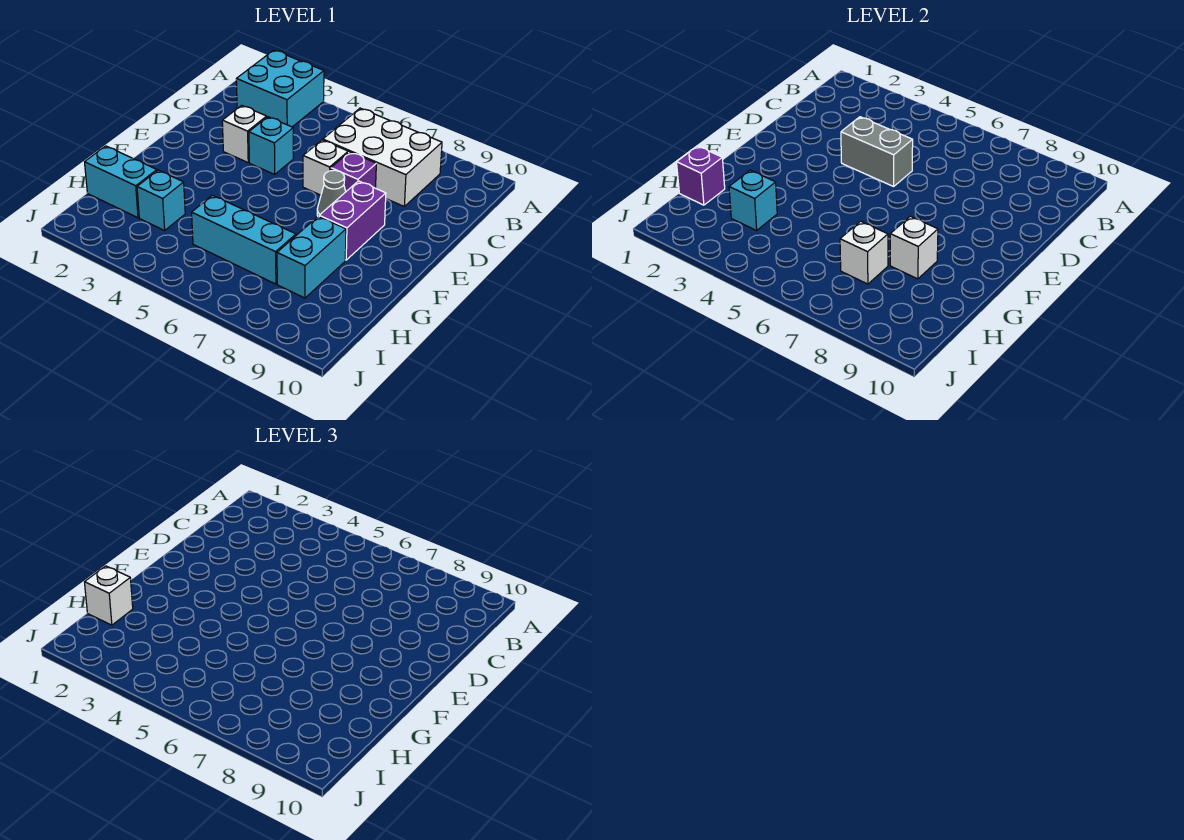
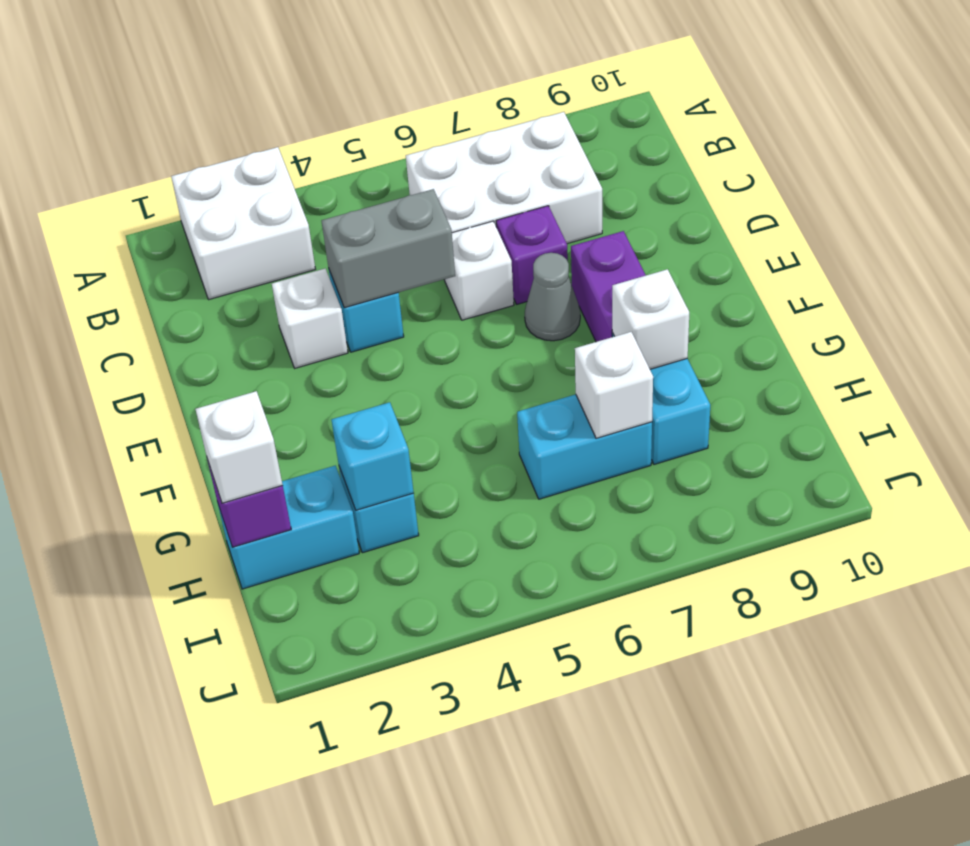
cyan brick A2:B3 level 1 -> white brick A2:B3 level 1
cyan brick H5:H7 level 1 -> cyan brick H6:H7 level 1

